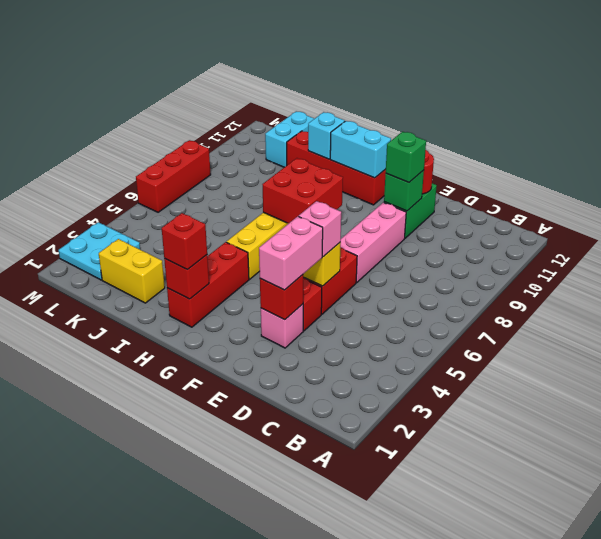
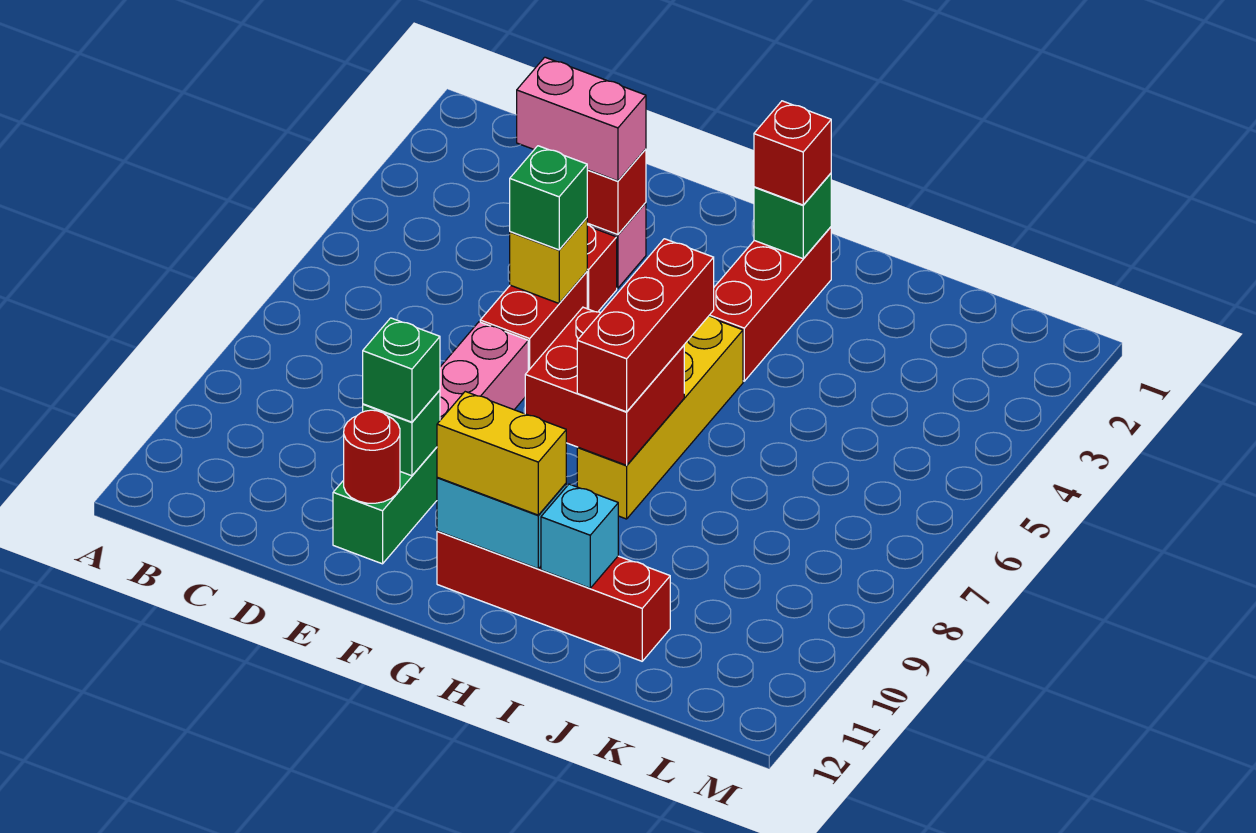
pink brick E3:E4 level 3 -> pink brick D3:E3 level 3
pink brick E5 level 3 -> green brick E5 level 3
red brick H2 level 2 -> green brick H2 level 2
yellow brick J2:K2 level 1 -> yellow brick G11:H11 level 3
cyan brick K11:K12 level 1 -> none
cyan plate L2:M3 level 1 -> none
red brick M6:M8 level 1 -> red brick H6:H8 level 3

